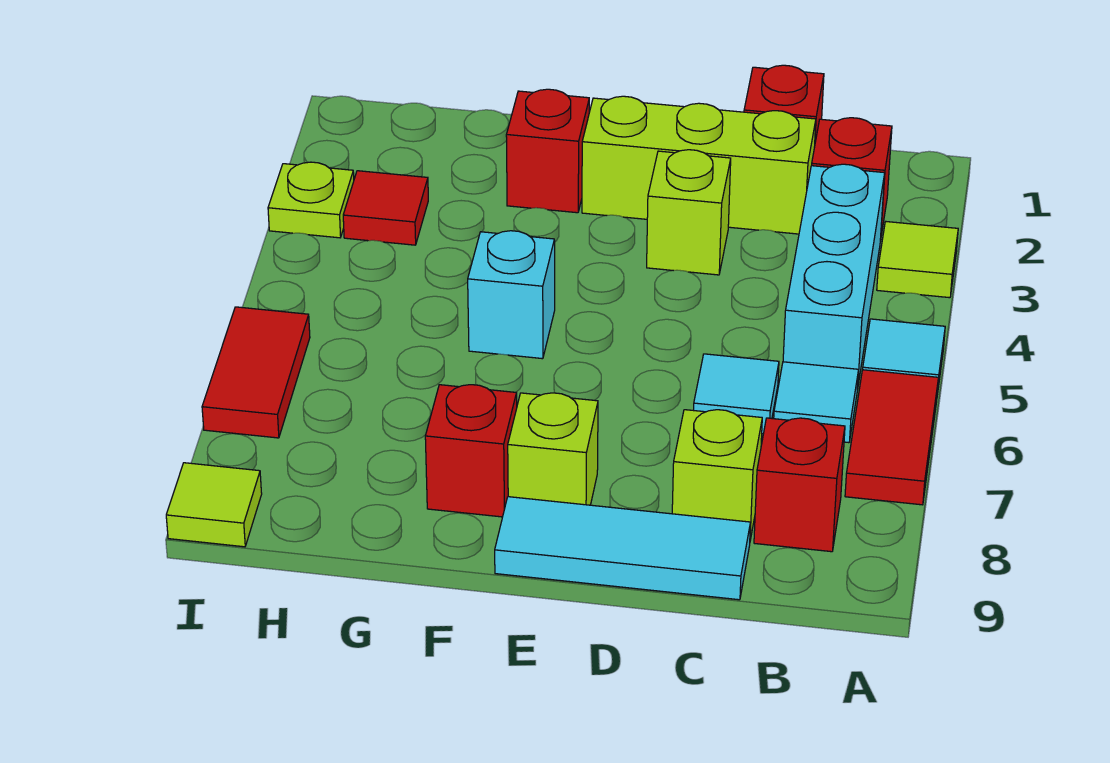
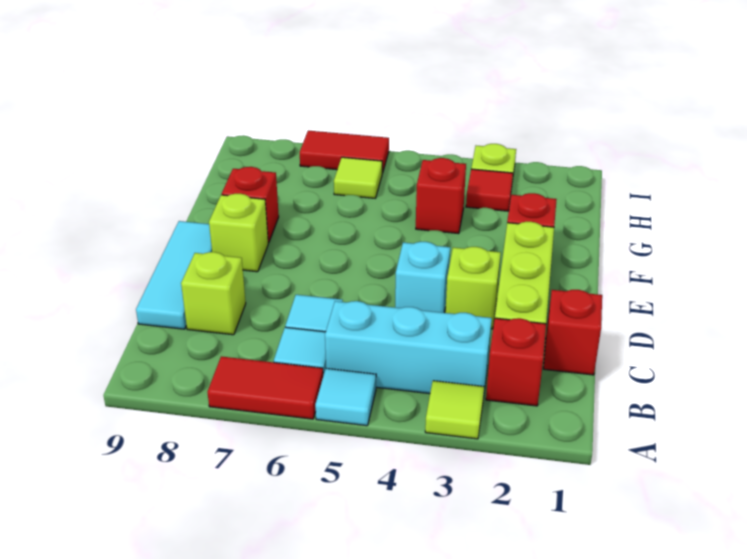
red brick B8 level 1 -> red brick G4 level 1
cyan brick F5 level 1 -> cyan brick D4 level 1
lime tile I9 level 1 -> lime tile H6 level 1

